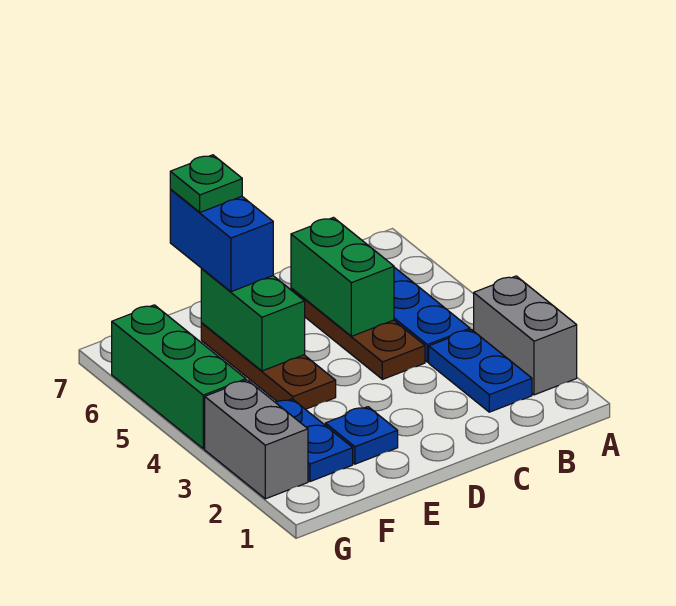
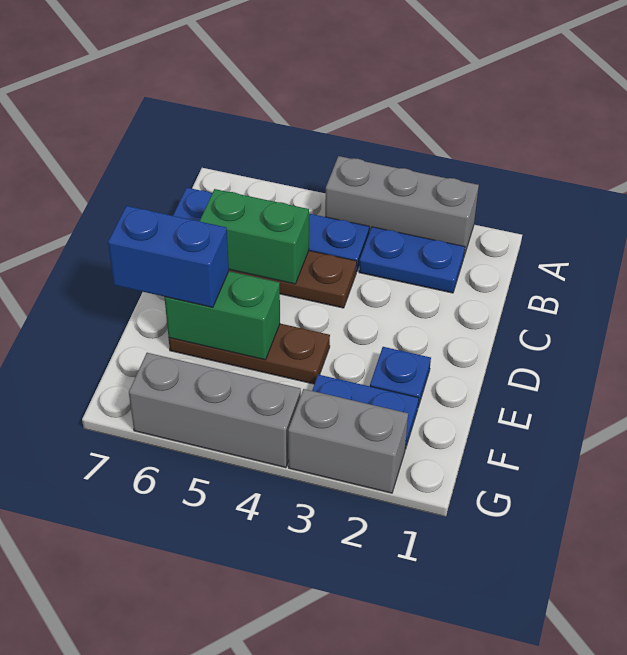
grey brick A2:A3 level 1 -> grey brick A2:A4 level 1
green plate E7 level 4 -> none
green brick G4:G6 level 1 -> grey brick G4:G6 level 1

